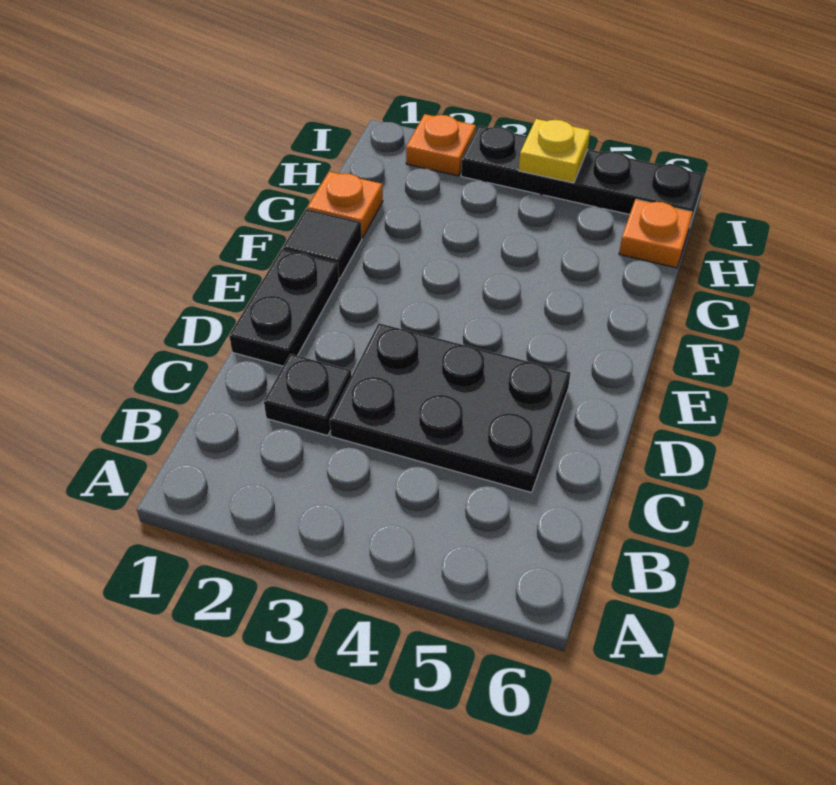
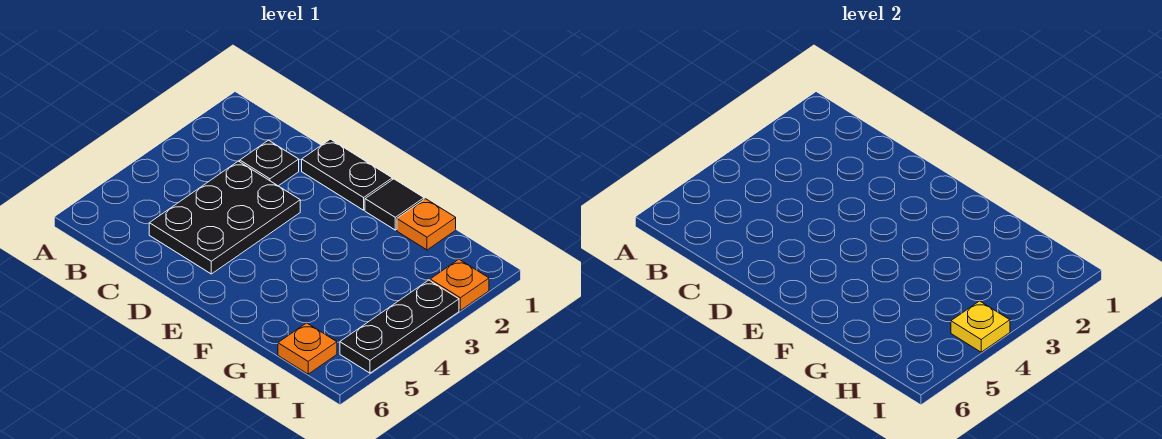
black plate I3:I6 level 1 -> black plate I3:I5 level 1

